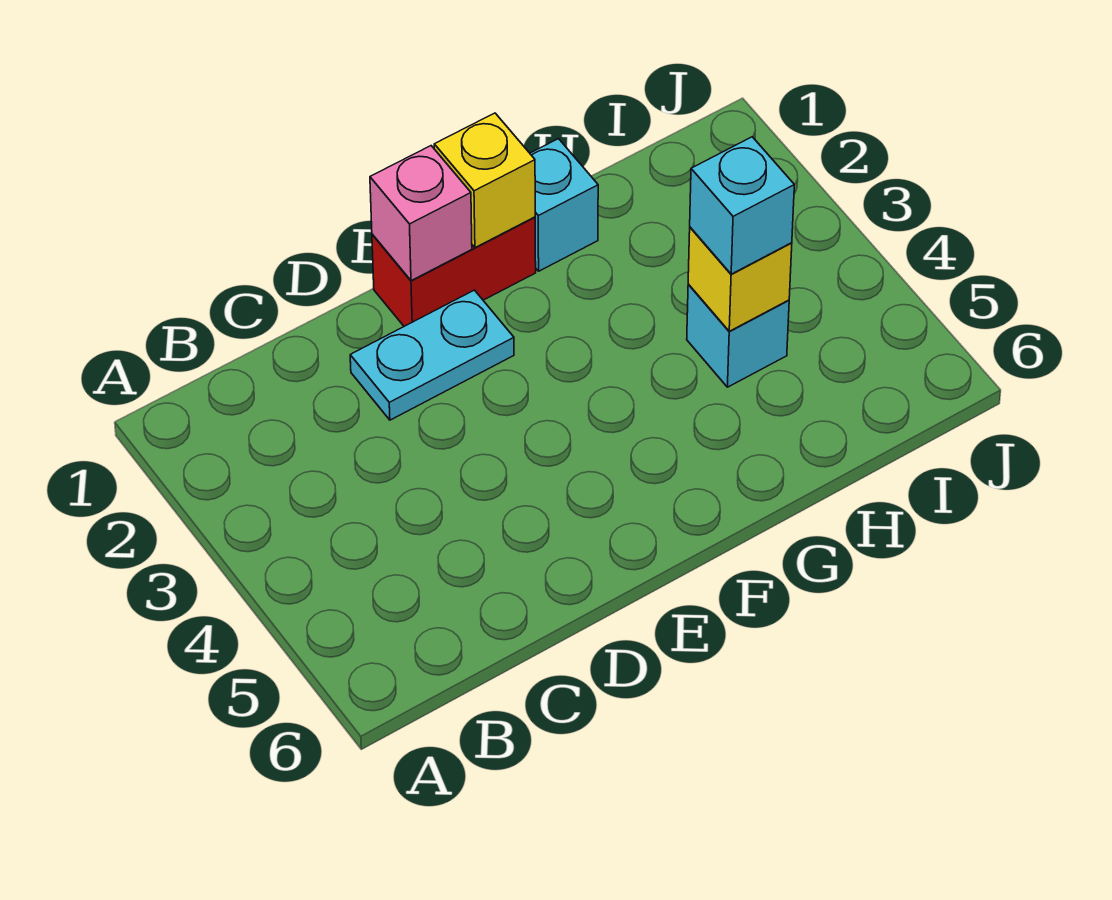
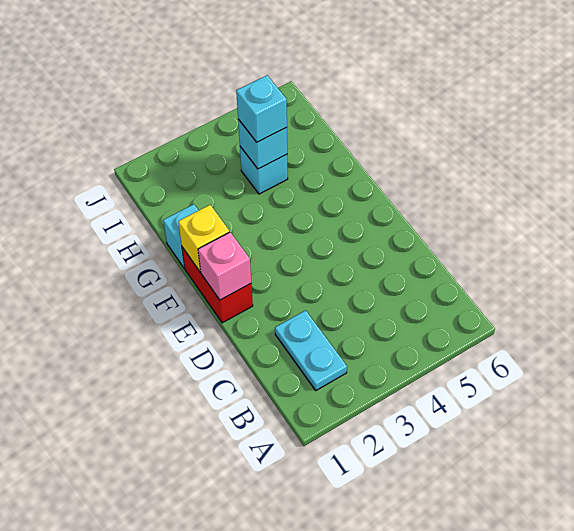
cyan plate D2:E2 level 1 -> cyan plate B2:C2 level 1
yellow brick H4 level 2 -> cyan brick H4 level 2

